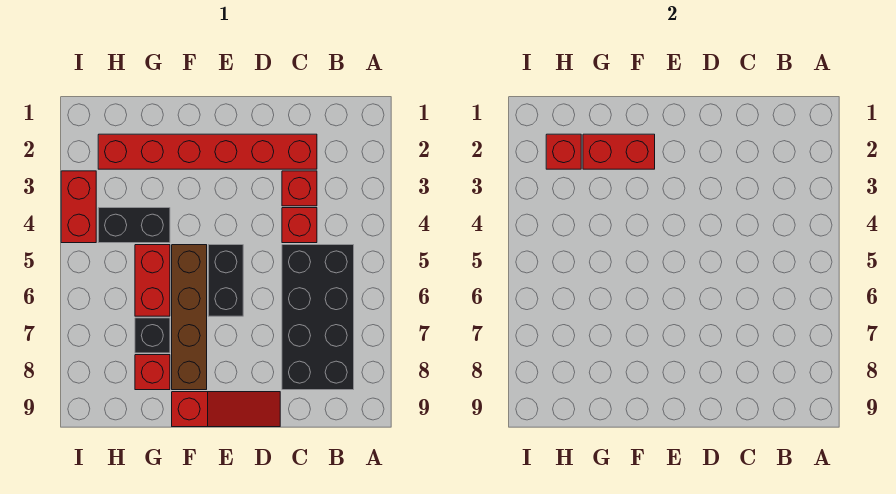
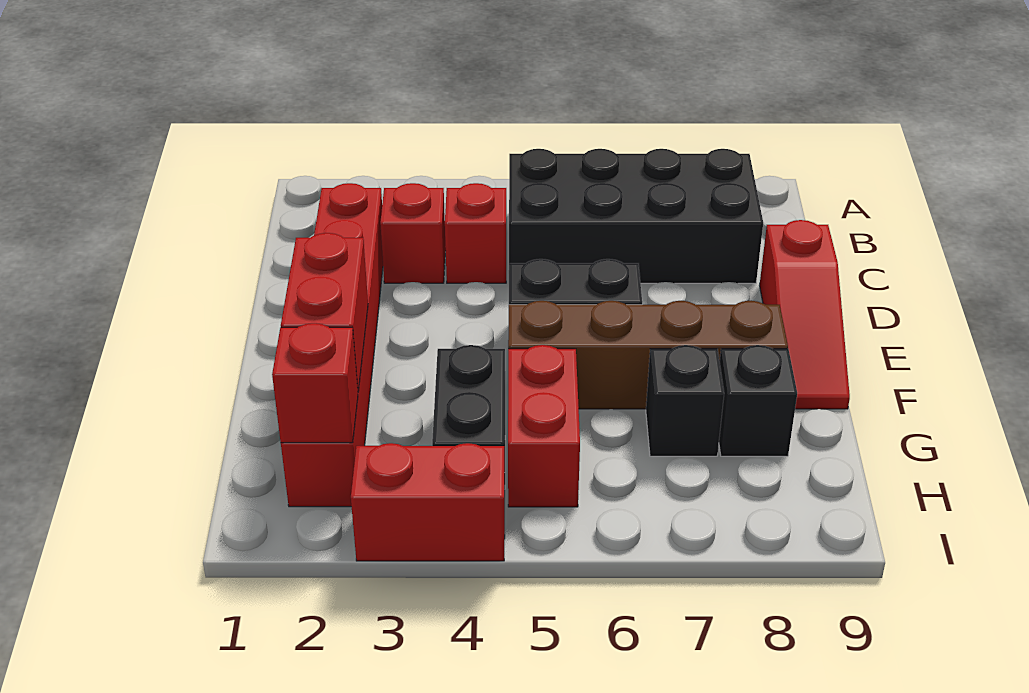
red slope D9:F9 level 1 top F -> red slope D9:F9 level 1 top D
red brick G5:G6 level 1 -> red brick G5:H5 level 1
red brick G8 level 1 -> black brick G8 level 1

